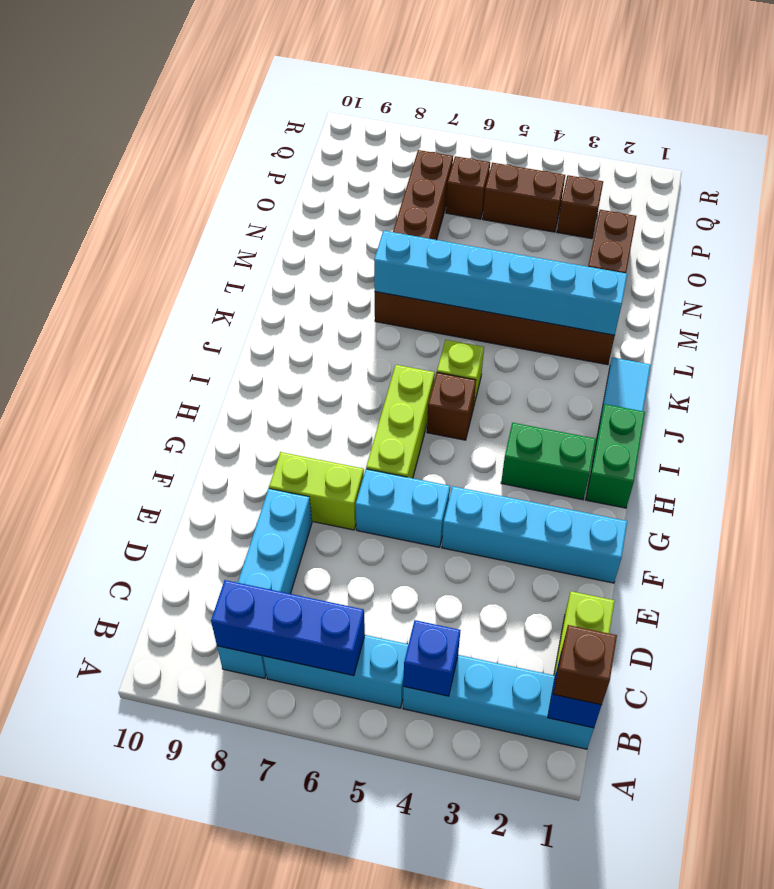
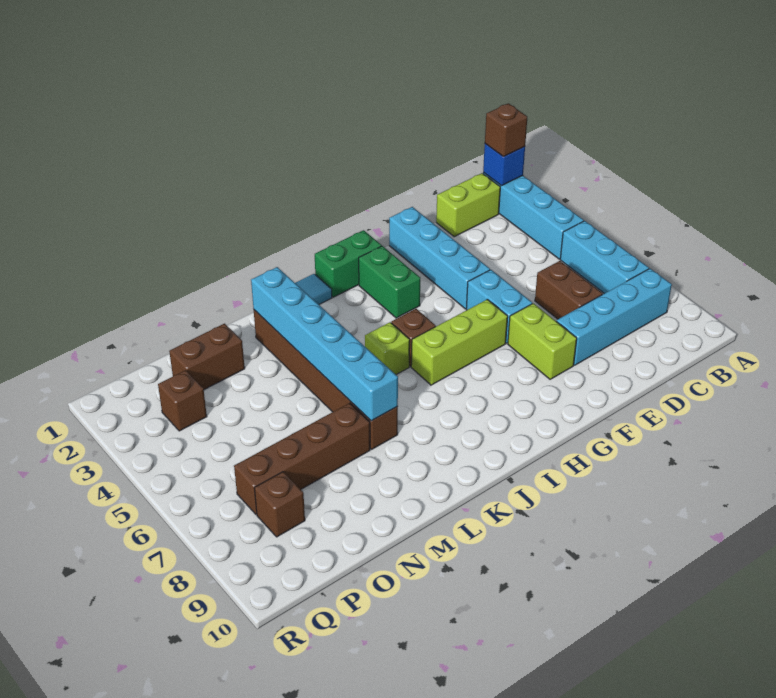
blue brick B4 level 2 -> none
blue brick B6:B8 level 2 -> none
brown brick P4:P5 level 1 -> brown brick D6:D7 level 1
brown brick P6 level 1 -> brown brick P8 level 1

